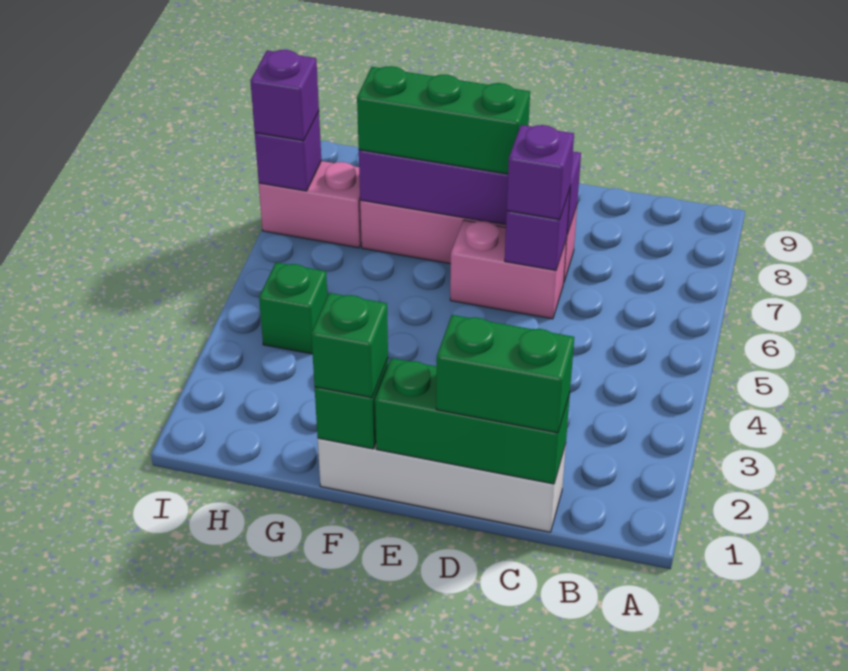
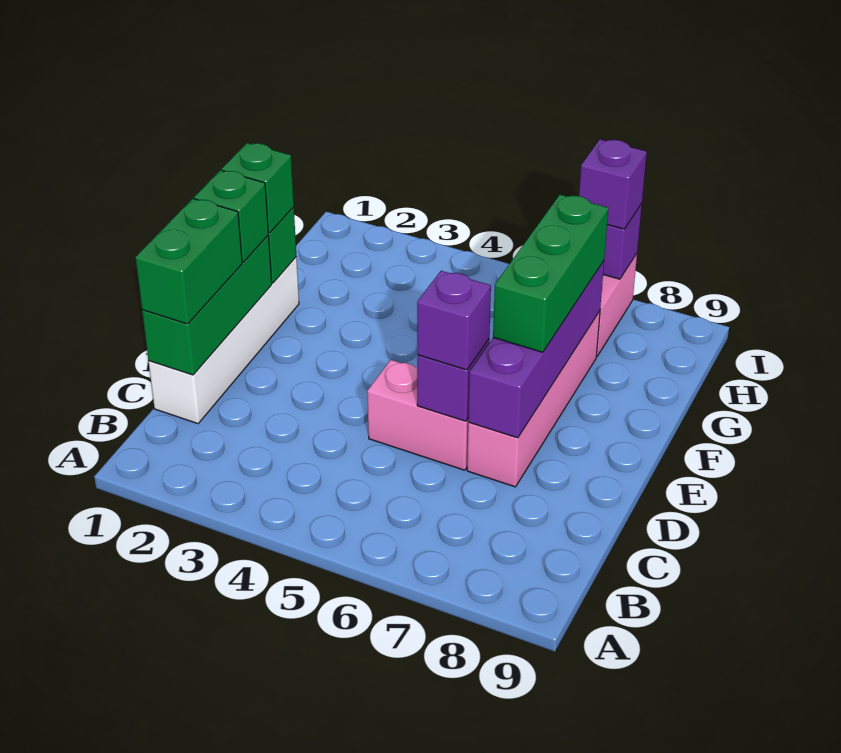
pink brick D6:E6 level 1 -> pink brick D5:D6 level 1
green brick H4 level 1 -> green brick E1 level 3

